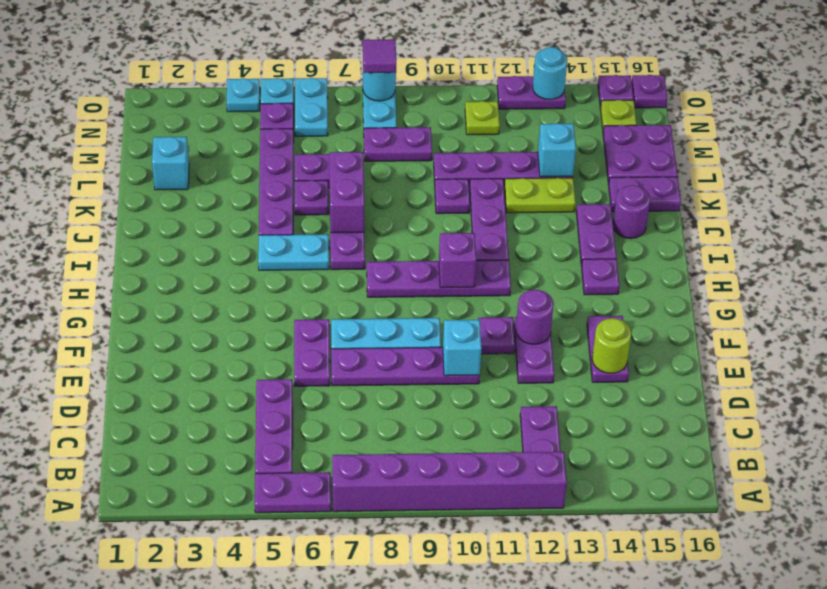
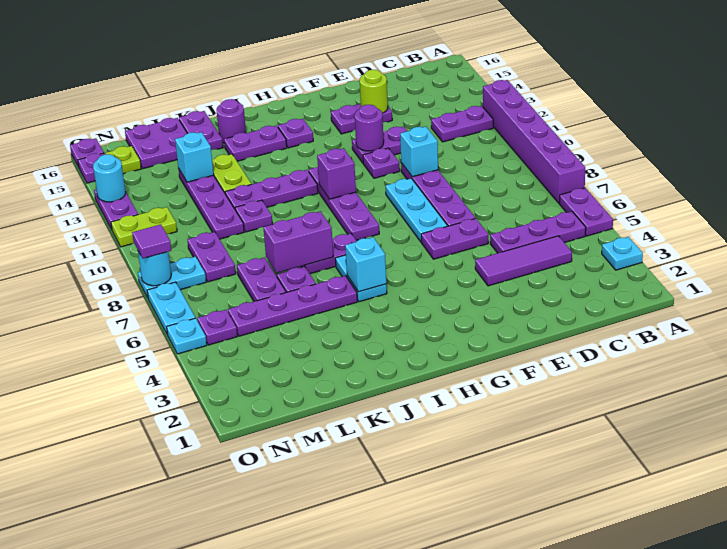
none -> purple tile C4:E4 level 1
cyan brick L2 level 1 -> cyan brick I5 level 2
cyan plate N6:O6 level 1 -> cyan plate O6:O7 level 1
lime plate N11 level 1 -> lime plate N11:O11 level 1
cyan plate O4 level 1 -> cyan plate A3 level 1

